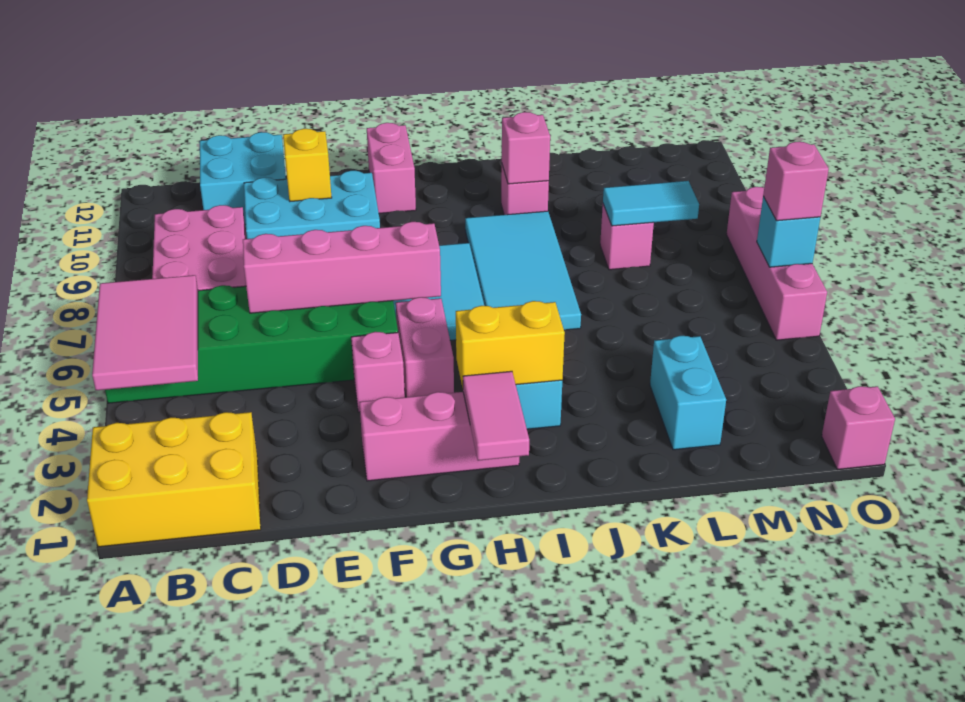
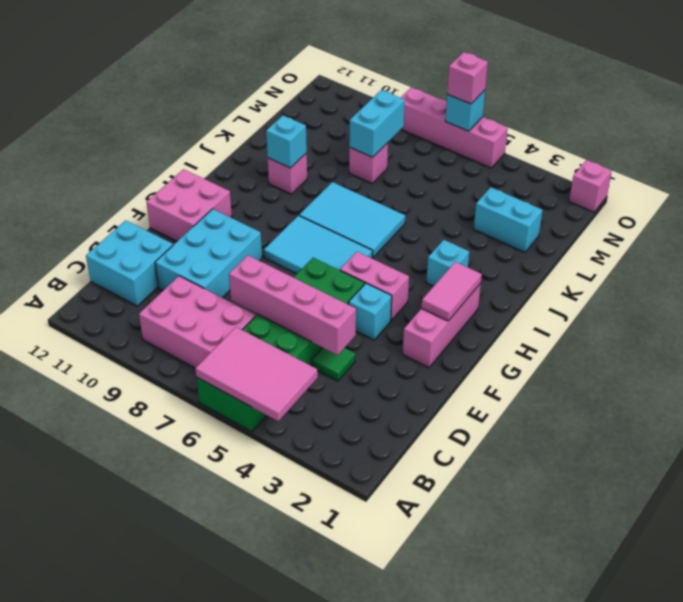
yellow brick A1:C2 level 1 -> none
none -> green tile D4 level 1
pink brick D6:G6 level 2 -> pink brick D4:D7 level 2
yellow brick E10 level 2 -> none
pink brick F4 level 1 -> cyan brick F4 level 1
pink brick G11:G12 level 1 -> pink brick F11:G12 level 1
pink tile H1:H2 level 2 -> pink tile G2:H2 level 2
yellow brick H3:I3 level 2 -> none
cyan tile I6:J9 level 1 -> cyan tile I6:J8 level 1
pink brick J10 level 2 -> cyan brick J10 level 2
cyan tile L8:M8 level 2 -> cyan brick L8:M8 level 2

